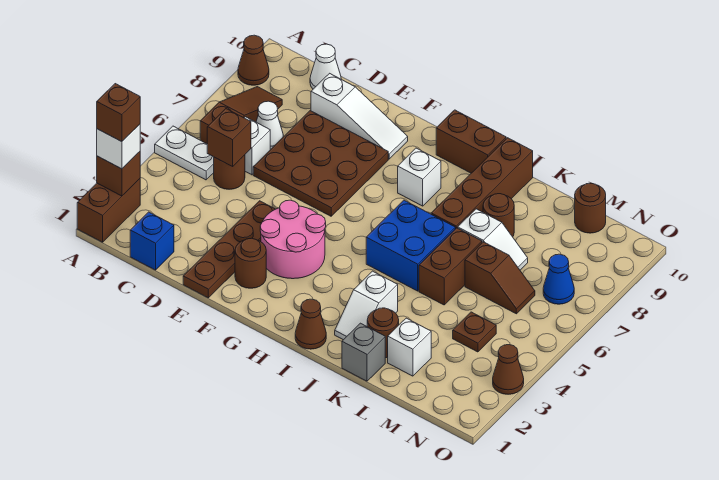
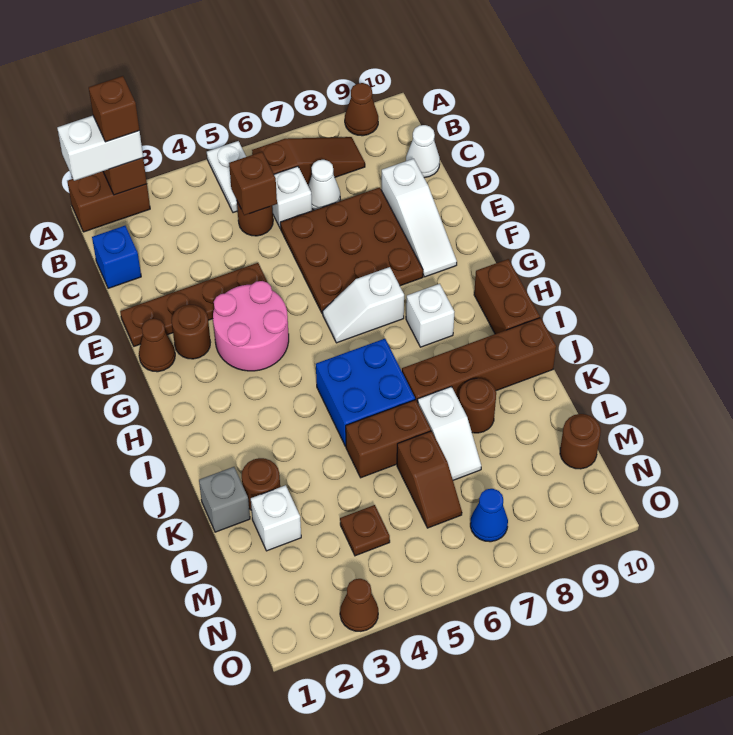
white brick A2 level 3 -> white brick A1:A2 level 3
brown cone I1 level 1 -> brown cone F1 level 1
white slope J2:J3 level 1 top 3 -> white slope G6:G7 level 1 top 7

